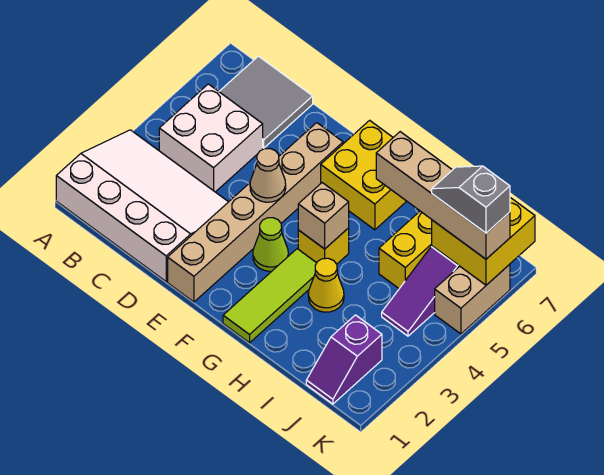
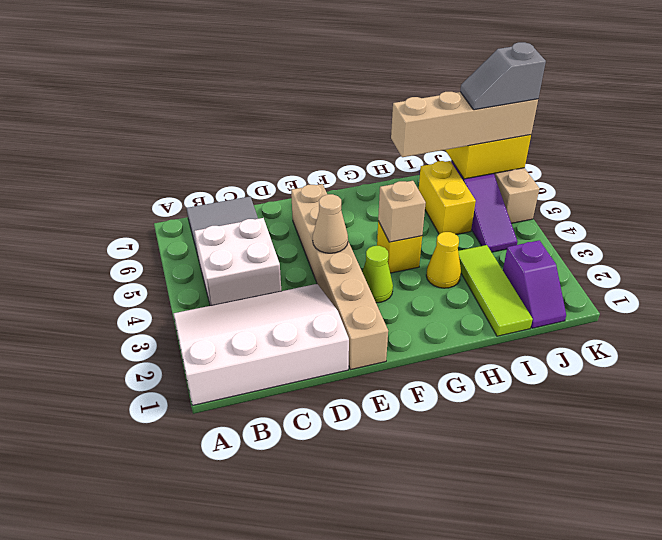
yellow brick F6:G7 level 1 -> none
lime tile G1:G3 level 1 -> lime tile I1:I3 level 1

